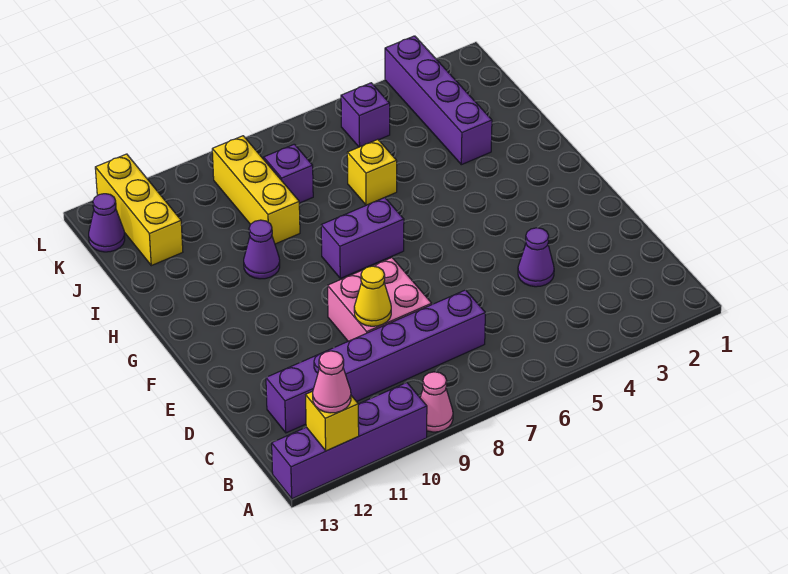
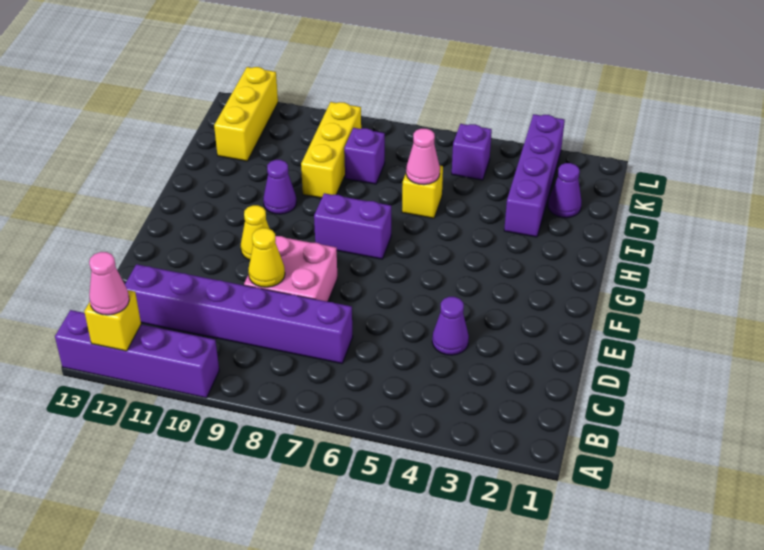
pink cone A9 level 1 -> pink cone I6 level 2
none -> yellow cone F10 level 1
purple cone K13 level 1 -> purple cone J2 level 1

